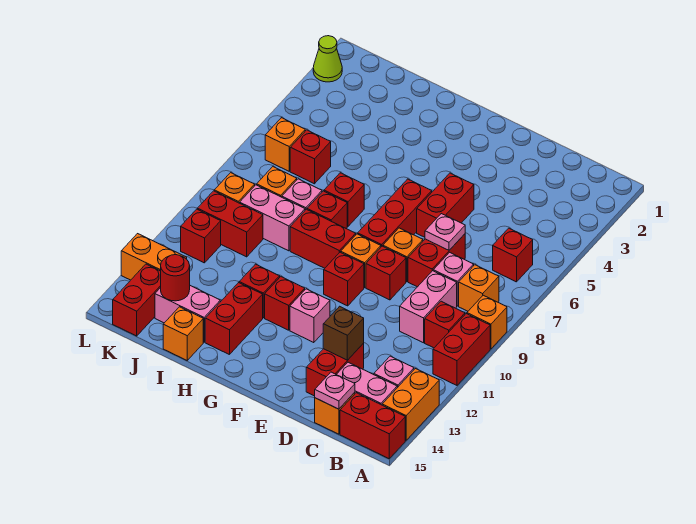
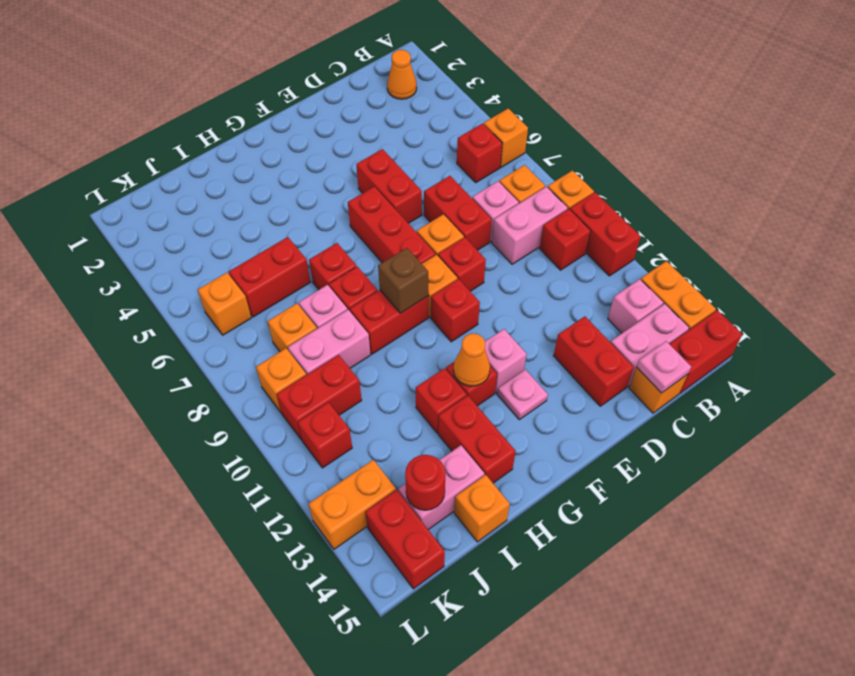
none -> orange brick A6 level 1
none -> orange cone B2 level 1
pink brick C9:C10 level 1 -> pink brick B9:C9 level 1
pink plate D7 level 2 -> pink plate F13 level 1
brown brick D13 level 2 -> brown brick G9 level 2
none -> orange cone G12 level 2
red brick J6 level 1 -> red brick I6:J6 level 1
lime cone L2 level 1 -> none

